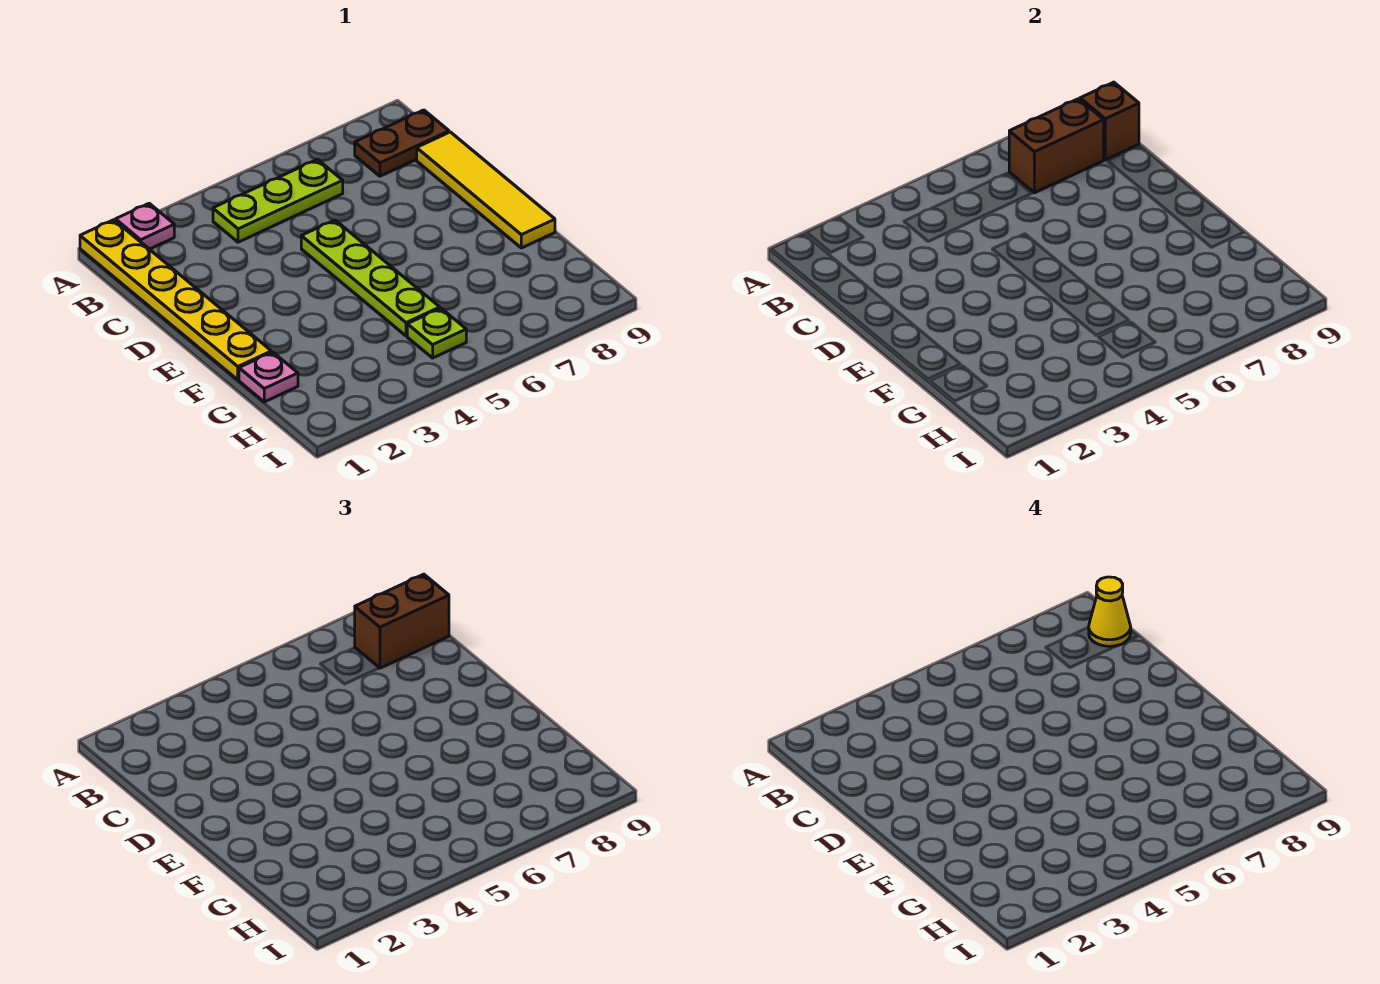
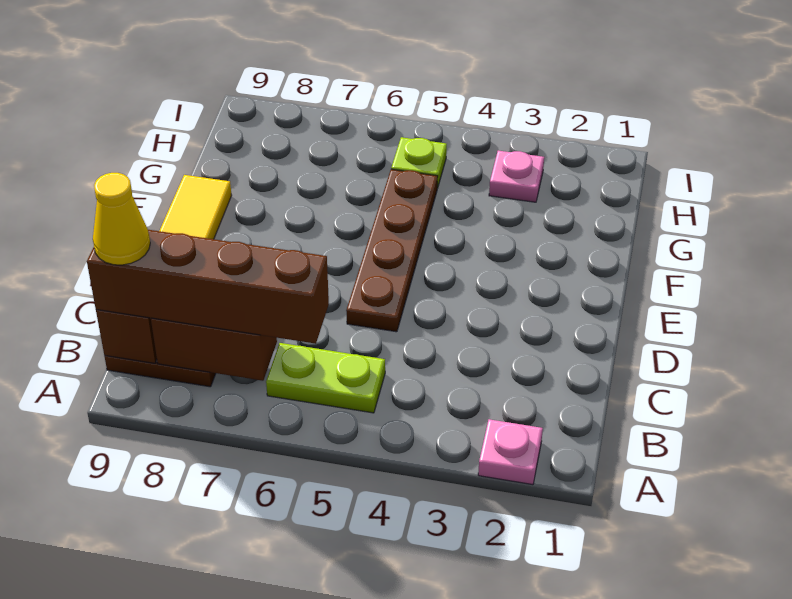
yellow plate A1:F1 level 1 -> none
lime plate B4:B6 level 1 -> lime plate B5:B6 level 1
brown brick B8:B9 level 3 -> brown brick B6:B9 level 3
lime plate D5:G5 level 1 -> brown plate D5:G5 level 1
pink plate G1 level 1 -> pink plate H3 level 1

